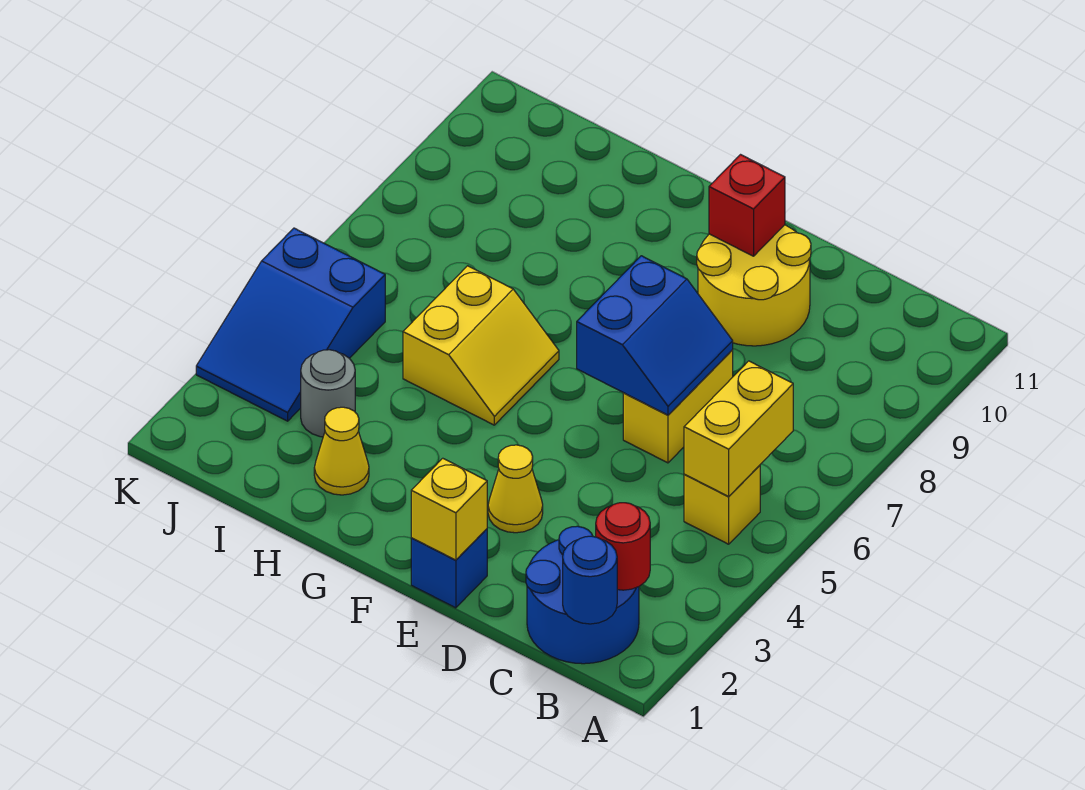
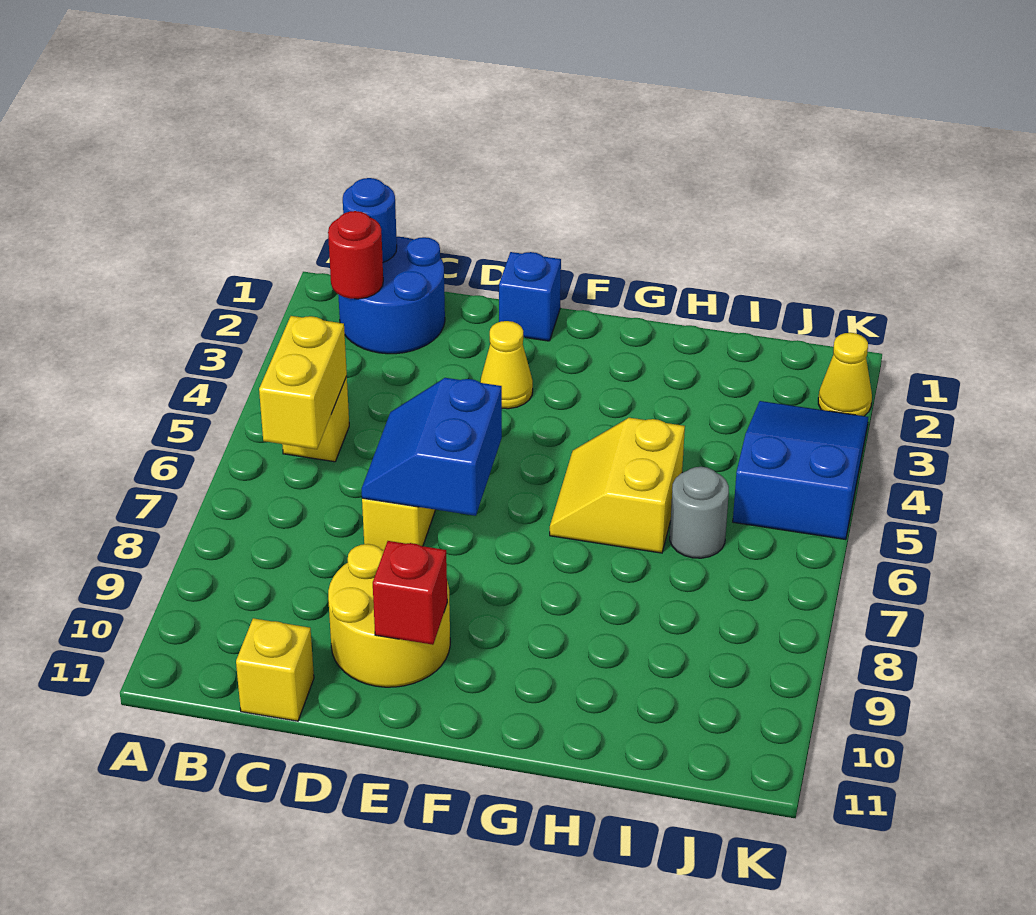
yellow brick E1 level 2 -> yellow brick C11 level 1
yellow cone H2 level 1 -> yellow cone K2 level 1
grey round brick I3 level 1 -> grey round brick I6 level 1

